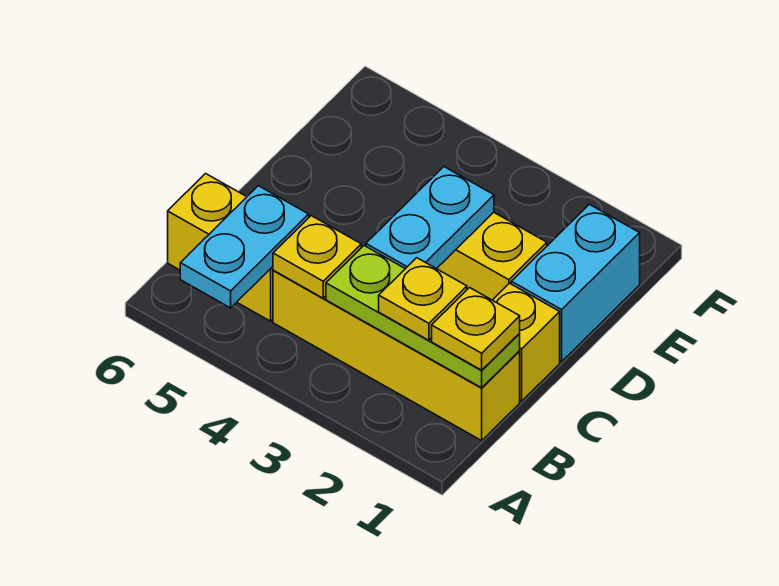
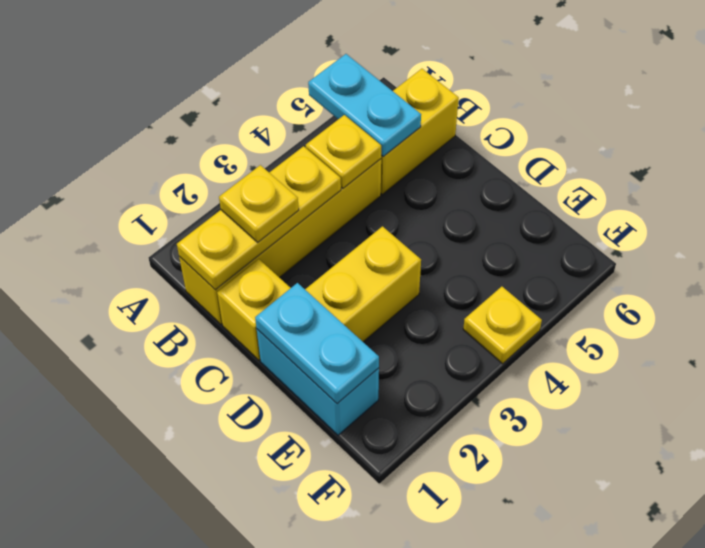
lime plate B1:B3 level 2 -> yellow plate B1:B3 level 2
yellow plate B1 level 3 -> yellow plate F4 level 1
cyan plate C3:D3 level 2 -> cyan plate D1:E1 level 2

